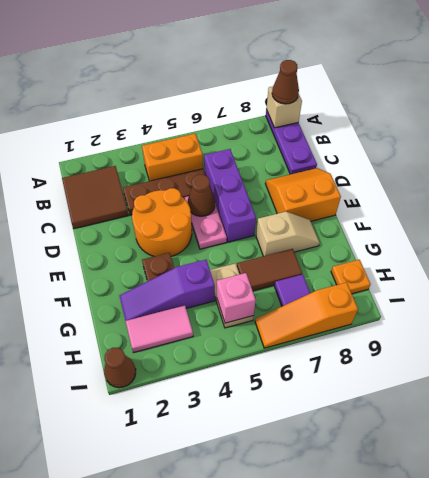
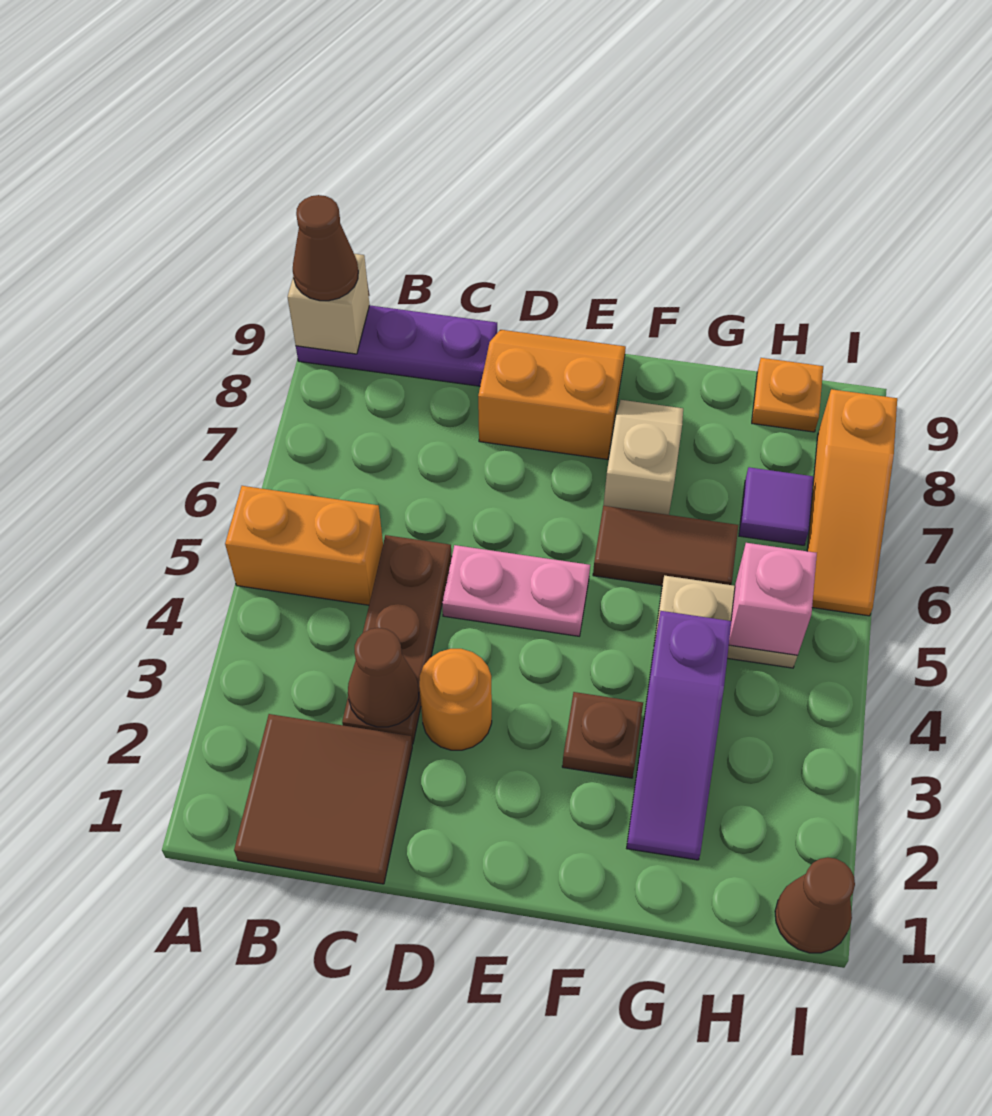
orange brick B4:B5 level 1 -> orange brick A5:B5 level 1
purple brick C6:E6 level 1 -> none
orange round brick D3:E4 level 1 -> orange round brick D3 level 1
brown cone D5 level 2 -> brown cone C3 level 2
orange slope D8:E9 level 1 top E -> orange slope D8:E9 level 1 top 8
brown tile G6:G7 level 1 -> brown tile F6:G6 level 1
pink tile H2:H3 level 1 -> none

